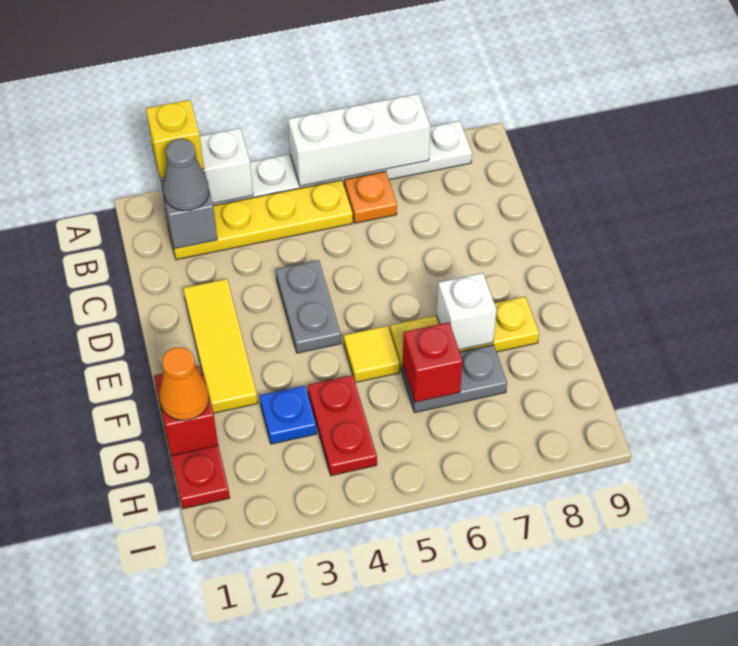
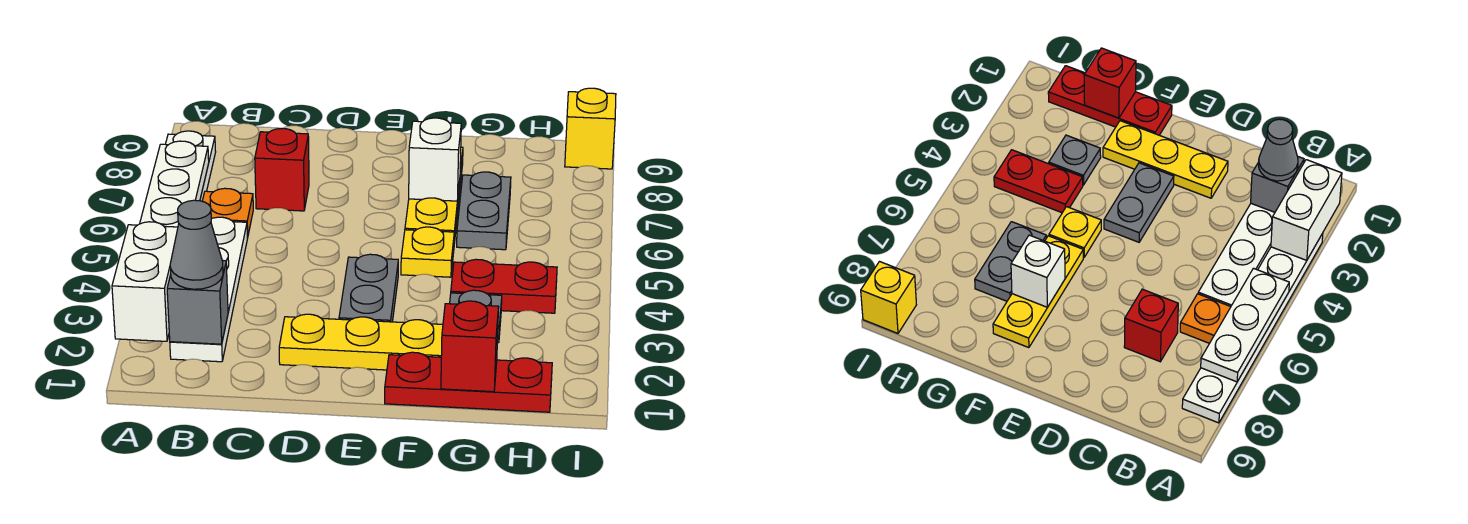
yellow brick A2 level 3 -> yellow brick I9 level 1
white brick A5:A7 level 2 -> white plate A5:A7 level 2
yellow plate B2:B5 level 1 -> white plate B2:B5 level 1
yellow tile D2:F2 level 1 -> yellow plate D2:F2 level 1
grey plate D4:E4 level 1 -> grey plate E3:E4 level 1
yellow tile F5 level 1 -> yellow plate F5 level 1
orange cone G1 level 3 -> none
blue plate G3 level 1 -> grey plate G3 level 1
red brick G6 level 2 -> red brick C7 level 1

